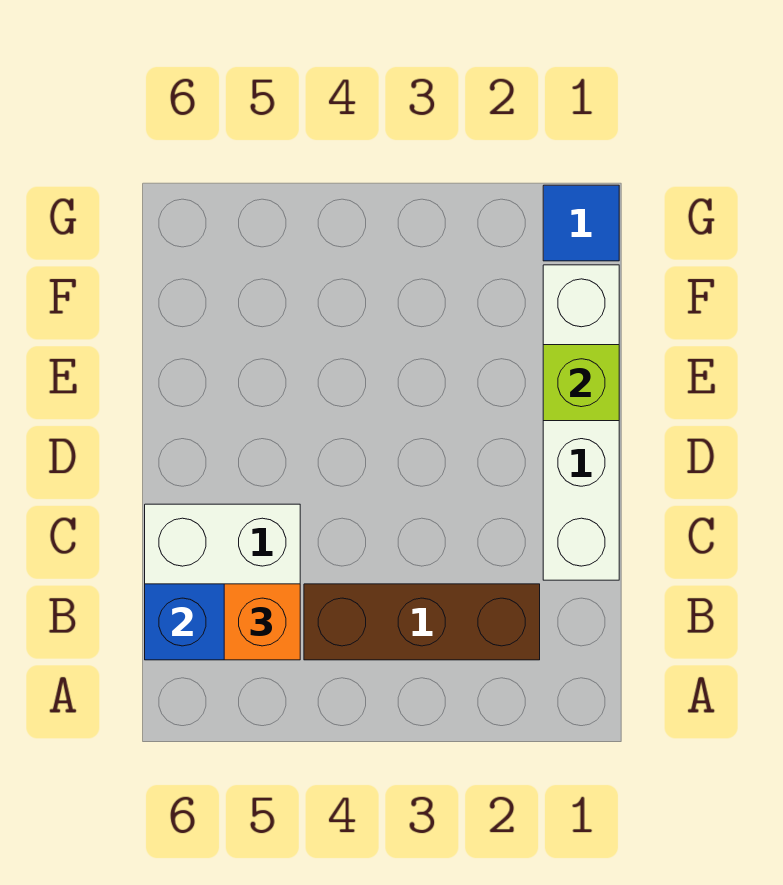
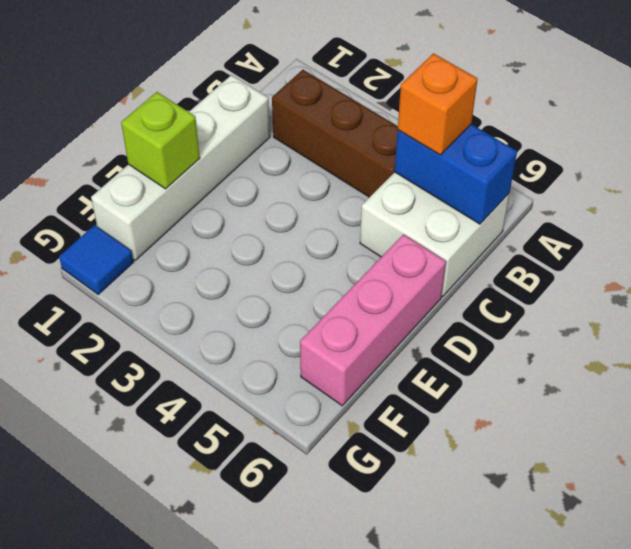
none -> pink brick D6:F6 level 1

